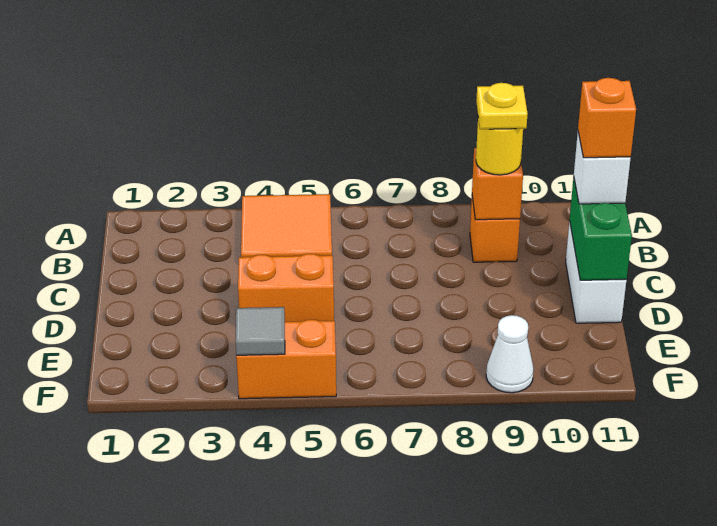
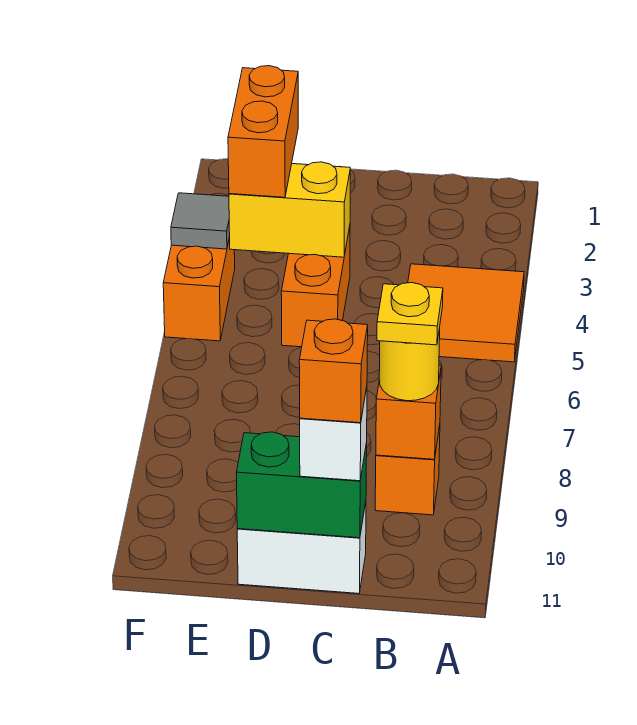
none -> yellow brick D4:E4 level 2
none -> orange brick E3:E4 level 3
white cone F9 level 1 -> none

